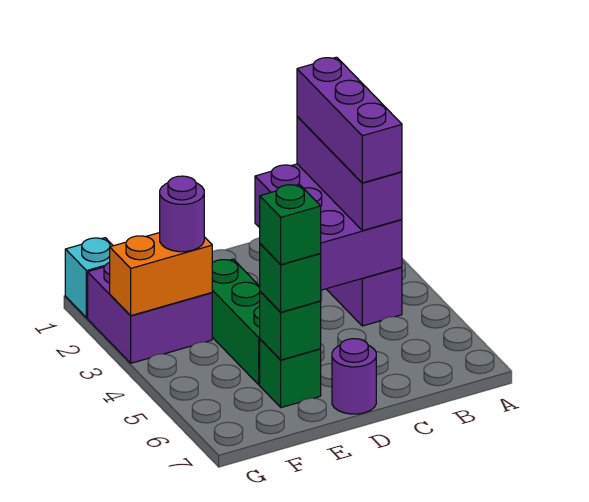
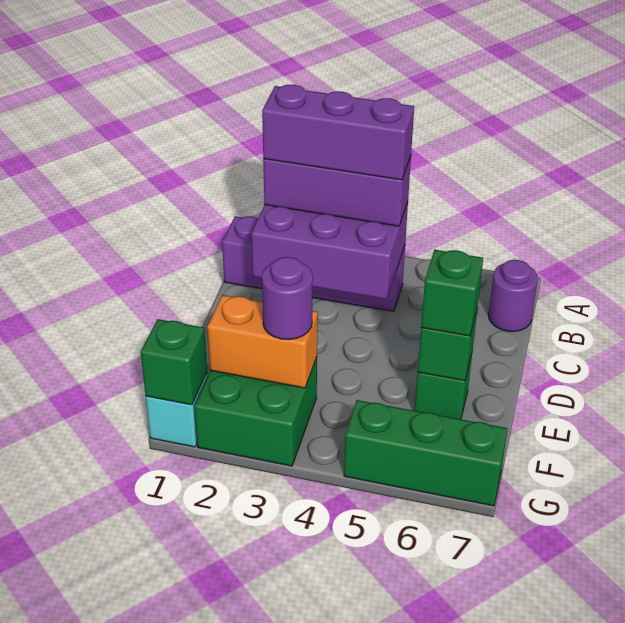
purple round brick D7 level 1 -> purple round brick B7 level 1
green brick E3:E5 level 1 -> green brick G5:G7 level 1
green brick E6 level 4 -> green brick G1 level 2
purple brick F2:G3 level 1 -> green brick F2:G3 level 1
orange brick F3:G3 level 2 -> orange brick F2:F3 level 2

